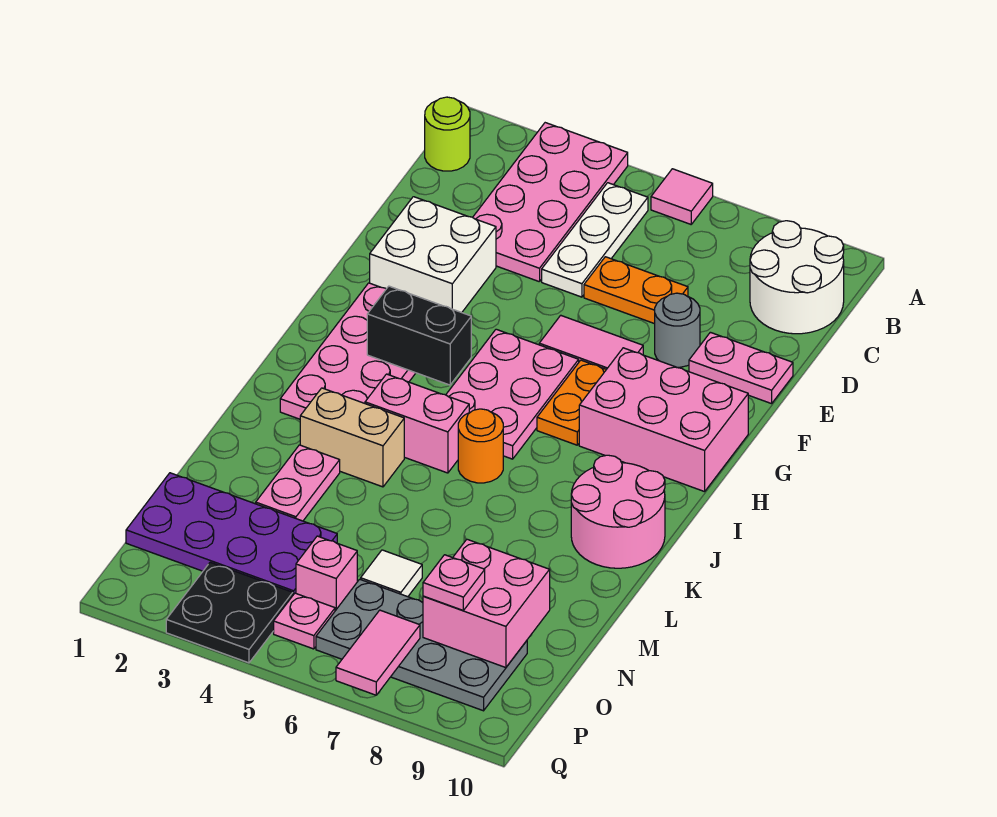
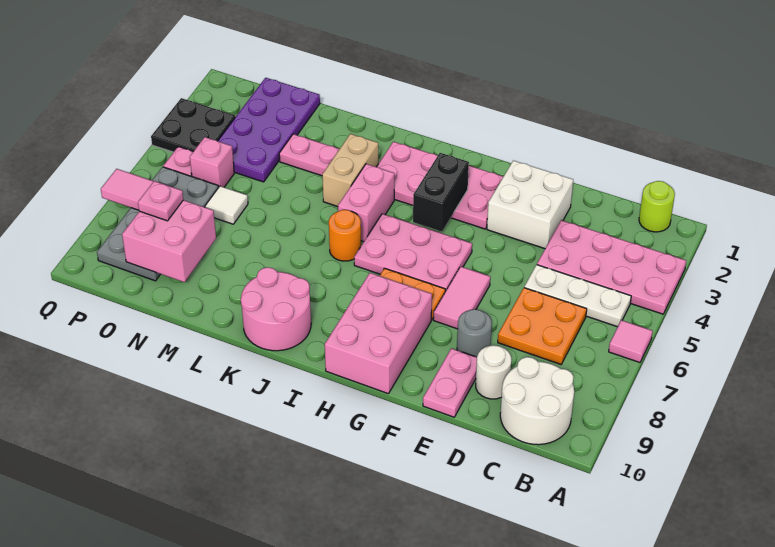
orange plate D6:D7 level 1 -> orange plate C6:D7 level 1
none -> white round brick D9 level 1

